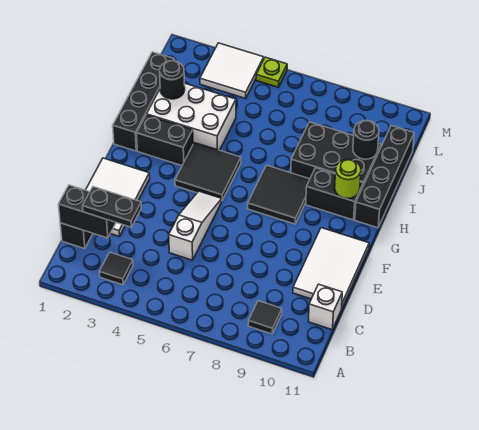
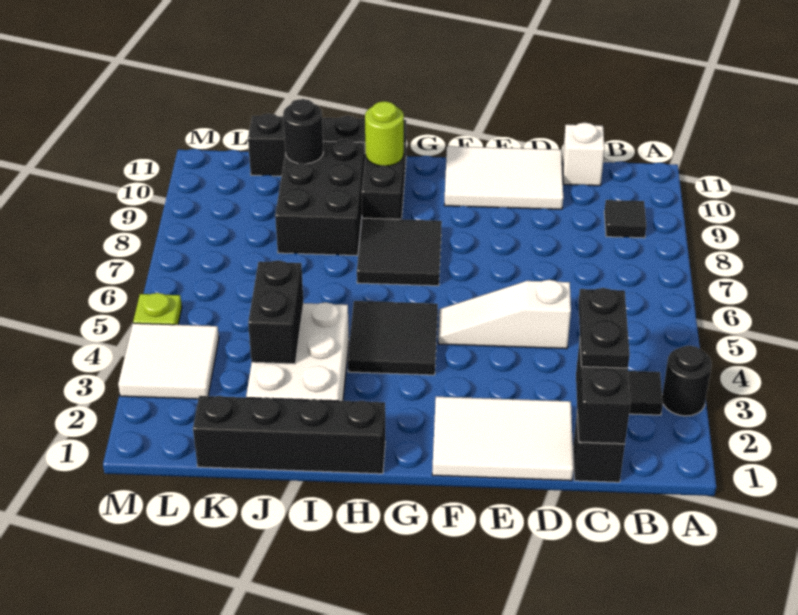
black brick H2:H3 level 1 -> black brick J3:J4 level 2
black round brick J2 level 2 -> black round brick A3 level 1

